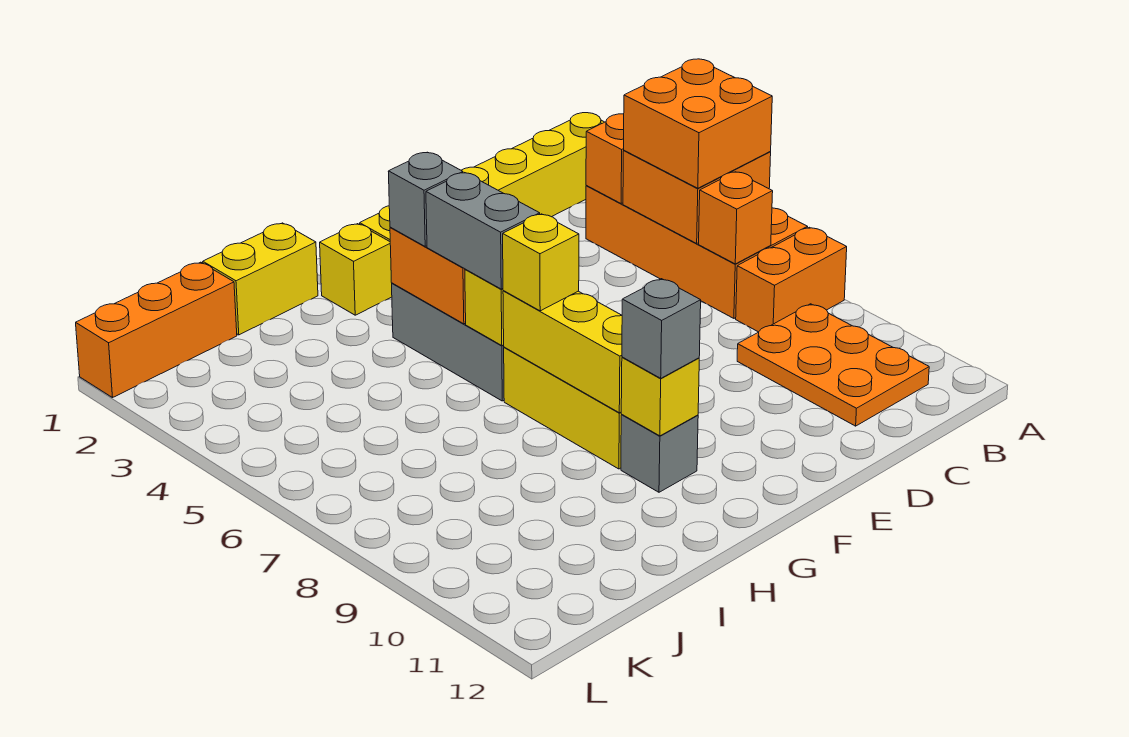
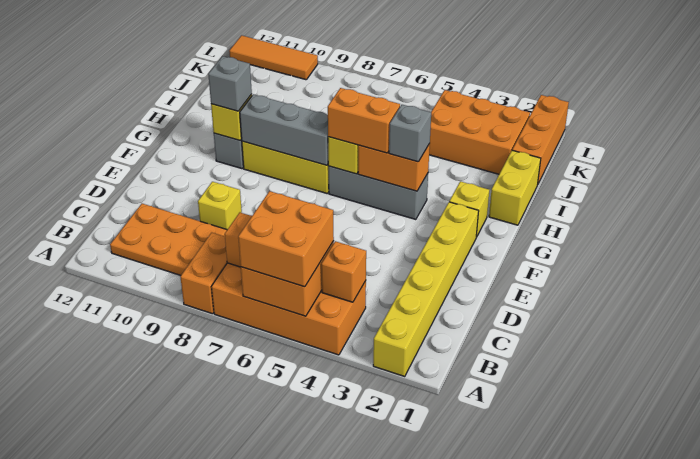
grey brick G5:G6 level 3 -> orange brick G5:G6 level 3
yellow brick G7:G9 level 2 -> grey brick G7:G9 level 2
yellow brick G7 level 3 -> yellow brick D9 level 1
none -> orange brick J2:K4 level 1
none -> orange tile L10:L12 level 1

